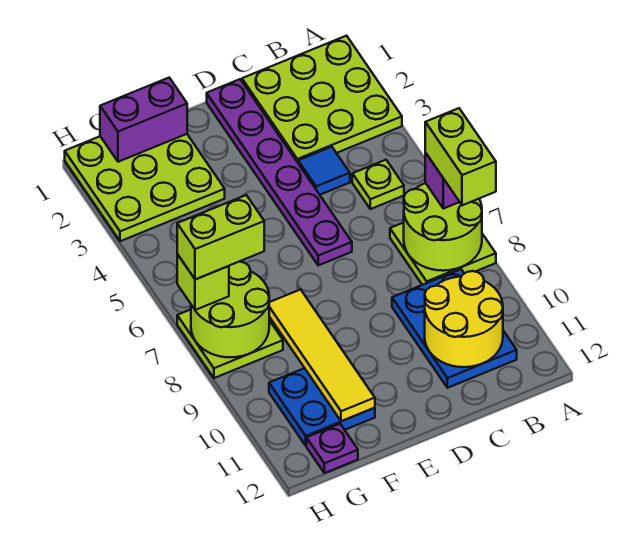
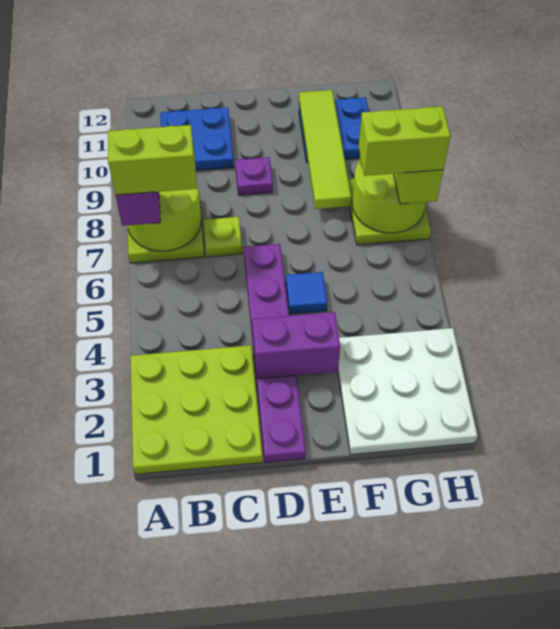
lime brick A7:A8 level 4 -> lime brick A7:B7 level 4
lime plate B5 level 1 -> lime plate C7 level 1
blue plate B9:C11 level 1 -> blue plate B10:C11 level 1
yellow round brick B10:C11 level 2 -> none
blue tile C4 level 1 -> blue tile E5 level 1
lime plate F1:H3 level 1 -> white plate F1:H3 level 1
purple brick F1:G1 level 2 -> purple brick D3:E3 level 2
yellow tile F8:F11 level 2 -> lime tile F8:F11 level 2
purple plate G12 level 1 -> purple plate D9 level 1

